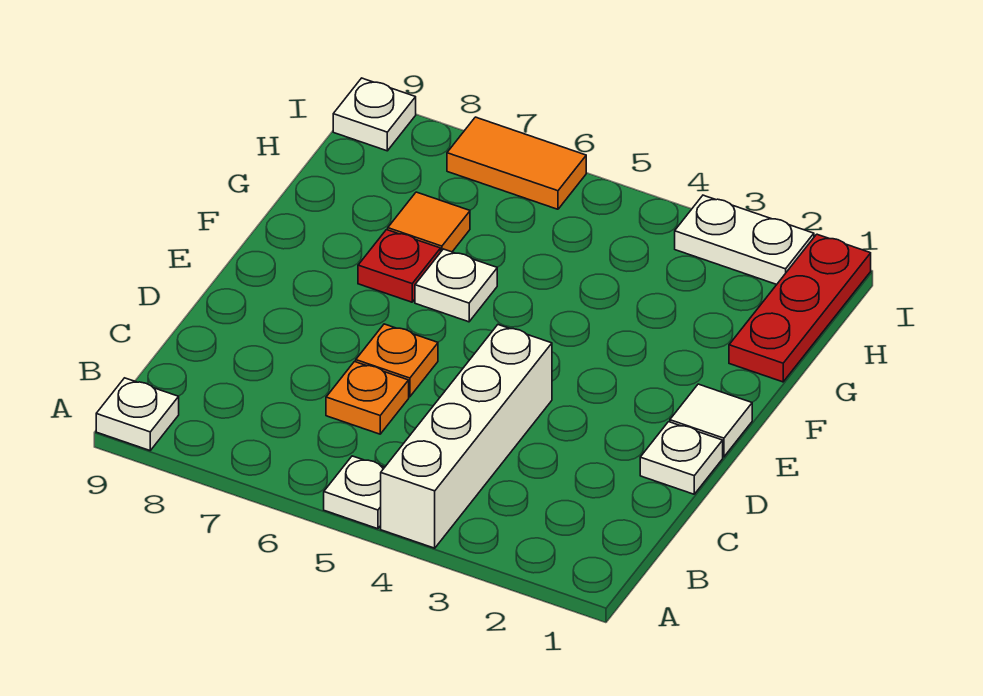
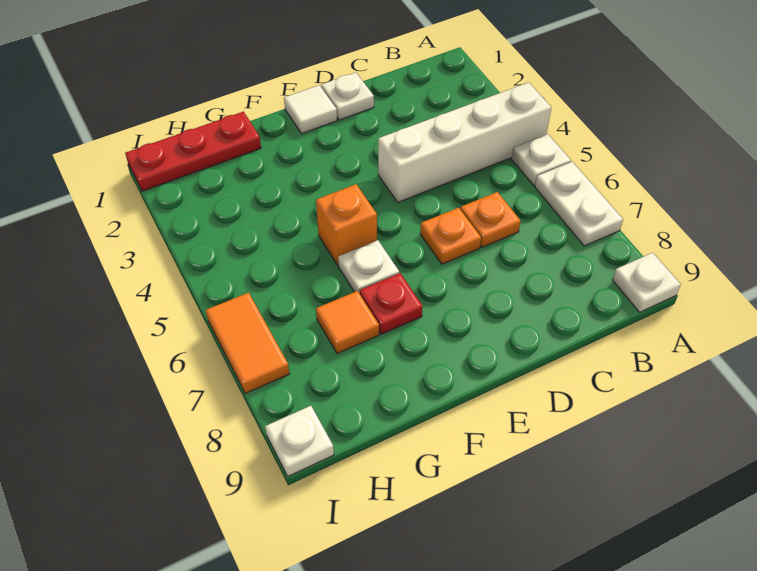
none -> orange brick F5 level 1
white plate I2:I3 level 1 -> white plate A6:A7 level 1

